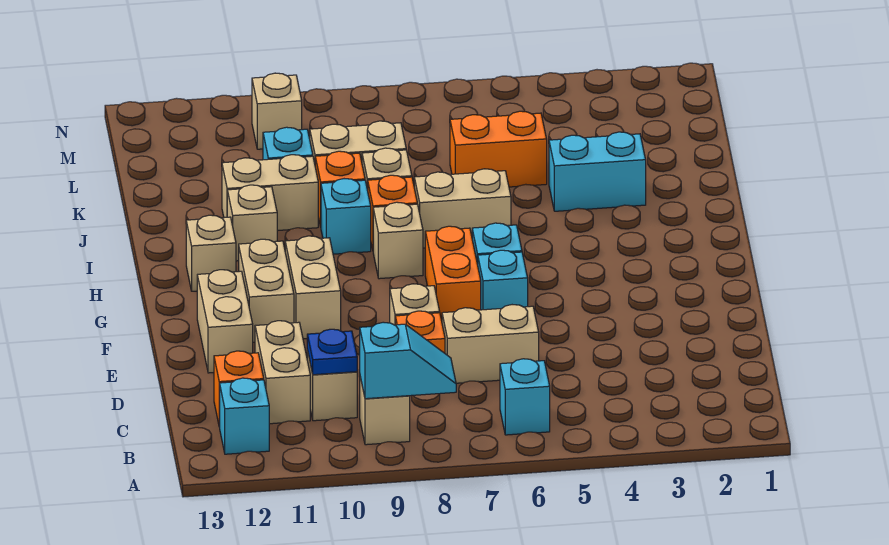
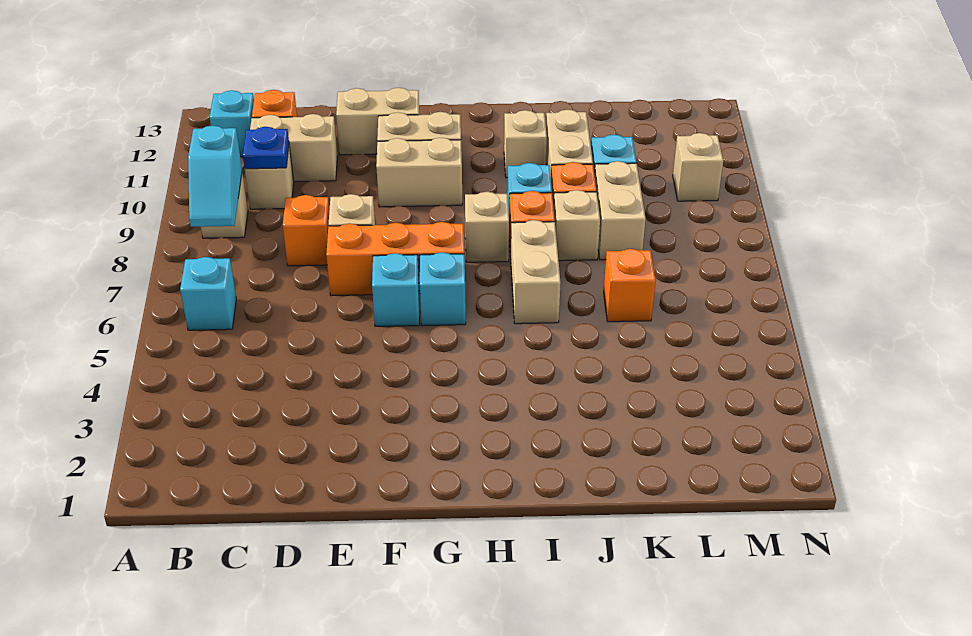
tan brick D6:D7 level 1 -> none
orange brick F7:G7 level 1 -> orange brick E7:G7 level 1
tan brick H12 level 1 -> none
cyan brick J3:J4 level 1 -> none
orange brick K5:K6 level 1 -> orange brick K6 level 1

